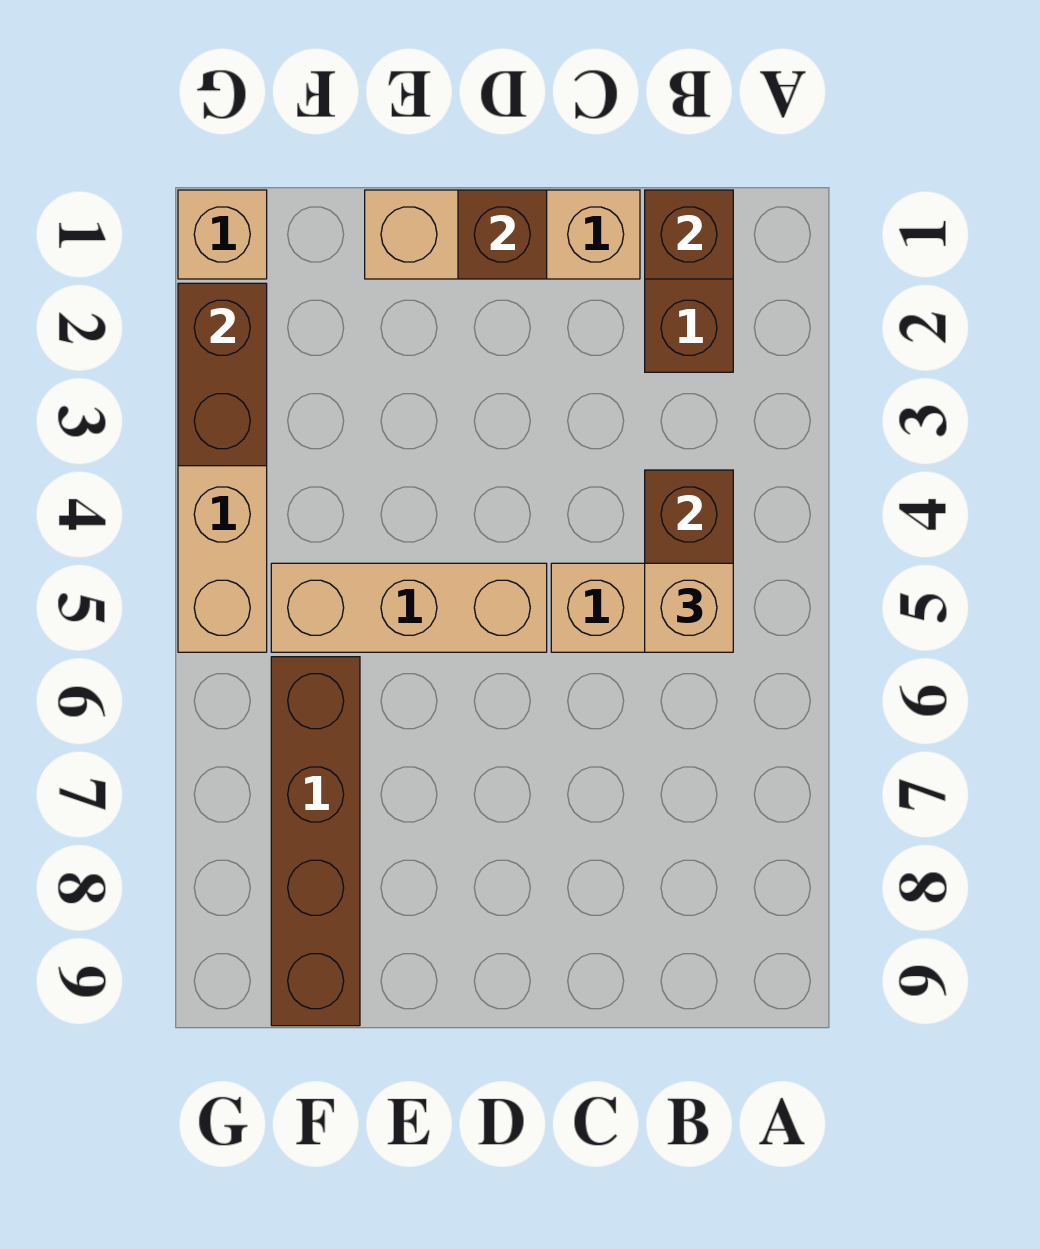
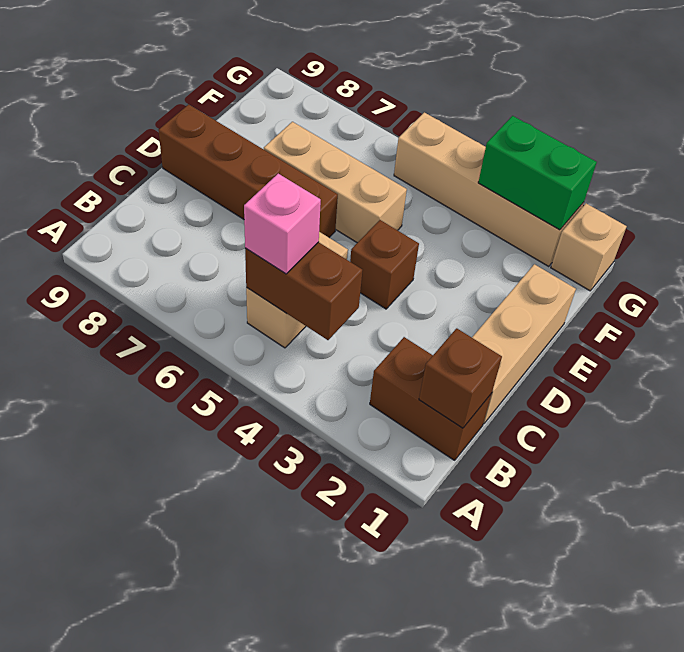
tan brick B5 level 3 -> pink brick B5 level 3
brown brick D1 level 2 -> brown brick D4 level 1
tan brick D5:F5 level 1 -> tan brick E5:E7 level 1
brown brick F6:F9 level 1 -> brown brick D6:D9 level 1
brown brick G2:G3 level 2 -> green brick G2:G3 level 2

